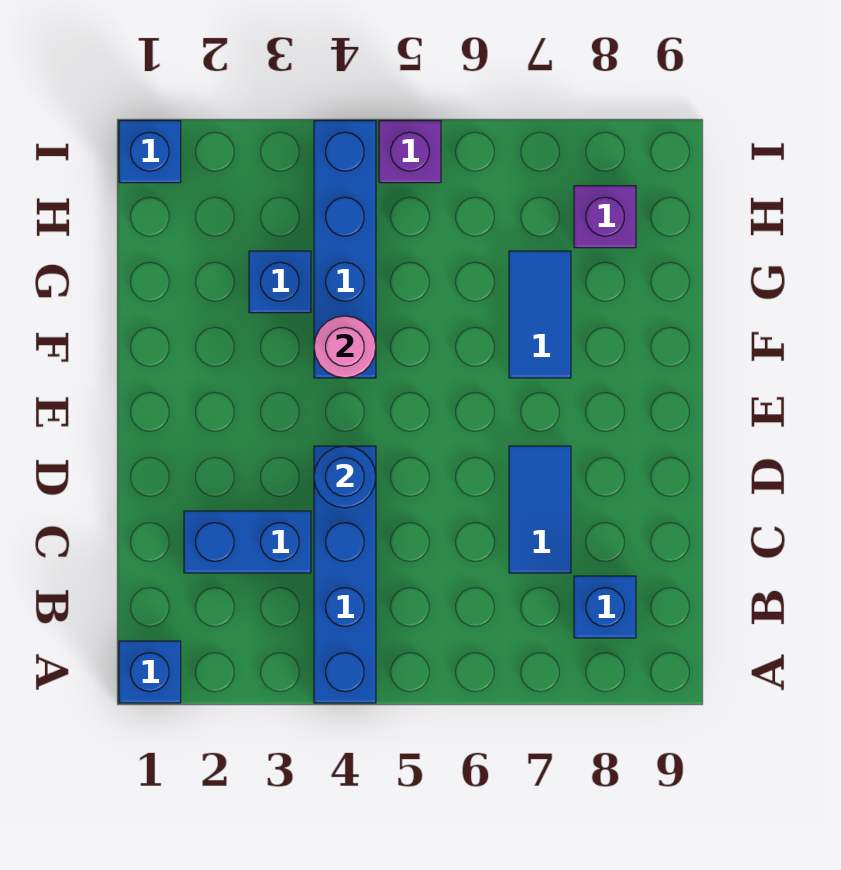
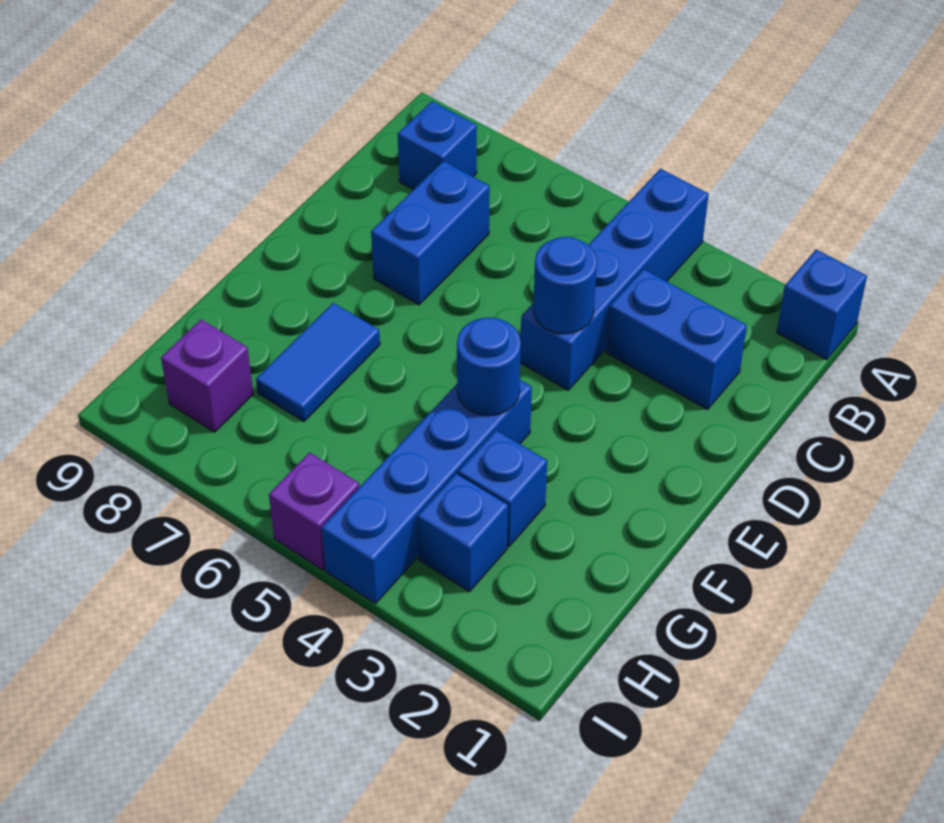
blue tile C7:D7 level 1 -> blue brick C7:D7 level 1
pink round brick F4 level 2 -> blue round brick F4 level 2
blue brick I1 level 1 -> blue brick H3 level 1

